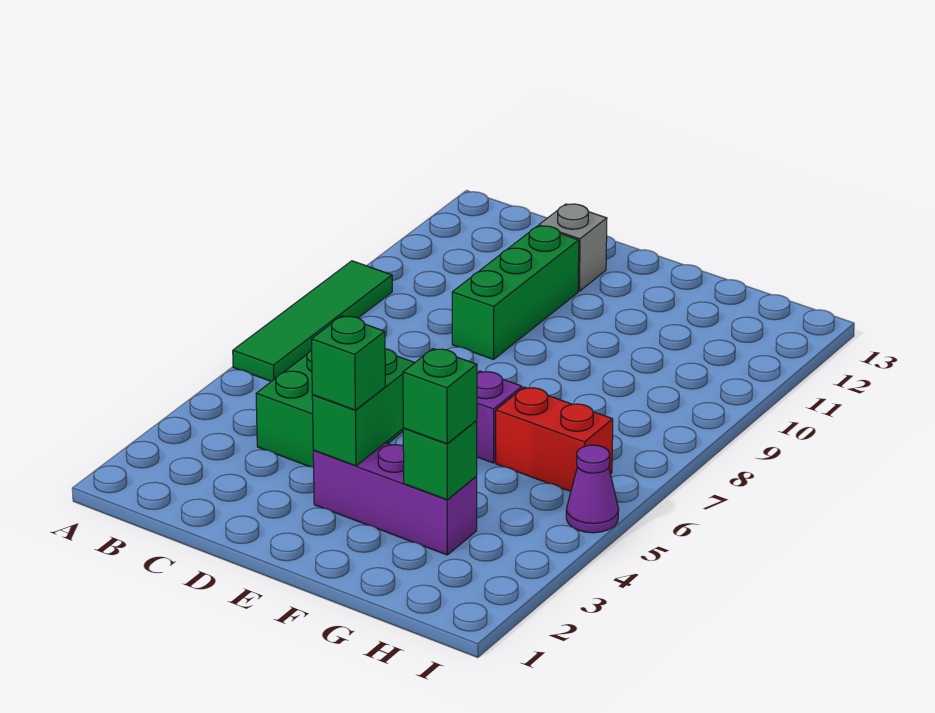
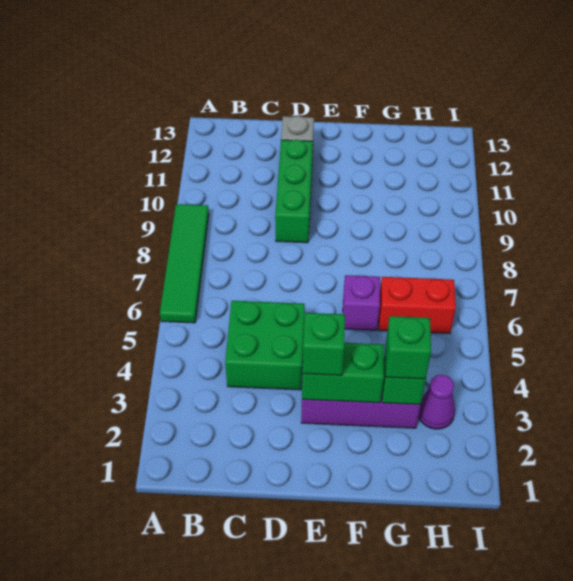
green brick E3:E4 level 2 -> green brick E3:F3 level 2
purple cone I5 level 1 -> purple cone H3 level 1

